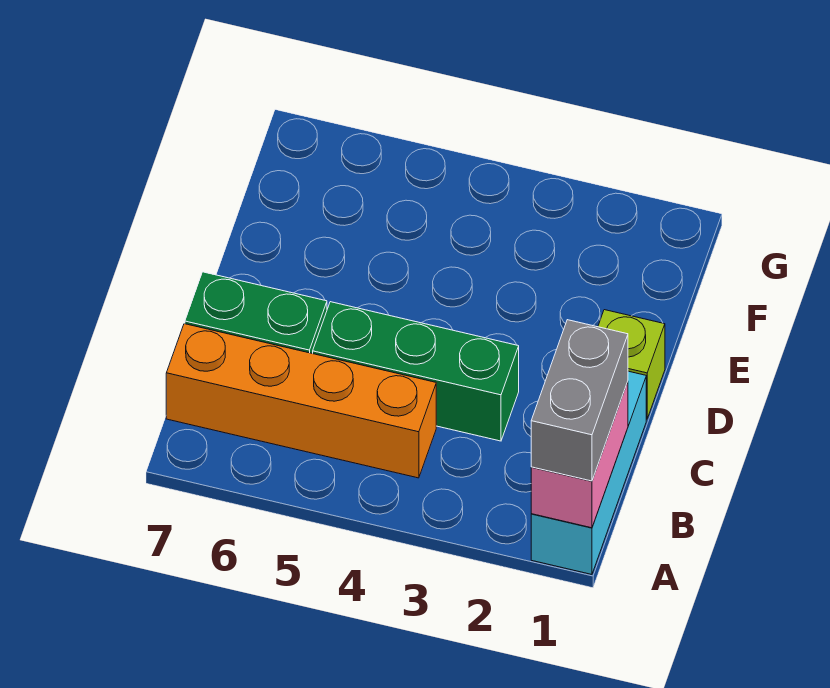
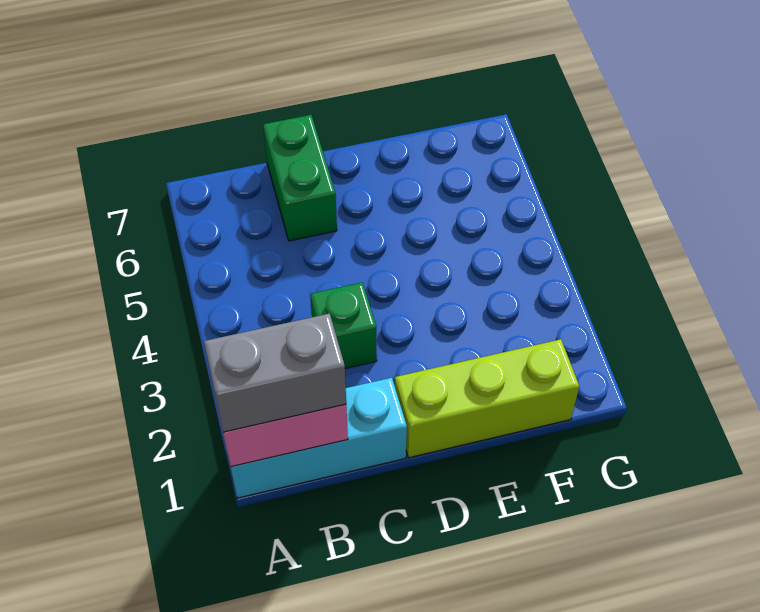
orange brick B4:B7 level 1 -> none
green brick C3:C5 level 1 -> green brick C3 level 1
lime brick D1 level 1 -> lime brick D1:F1 level 1

